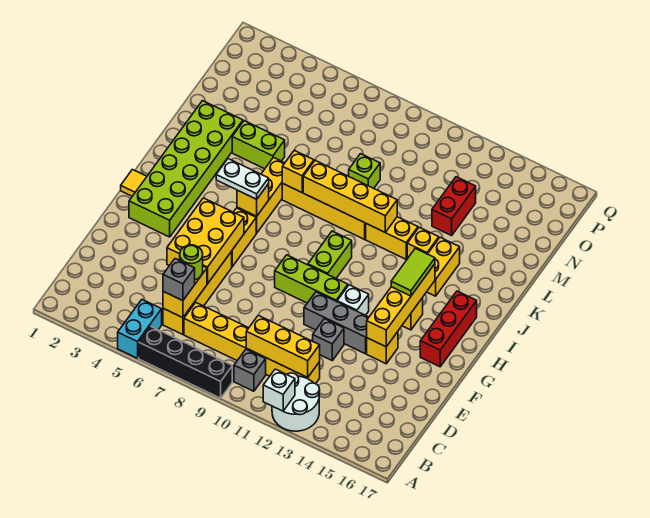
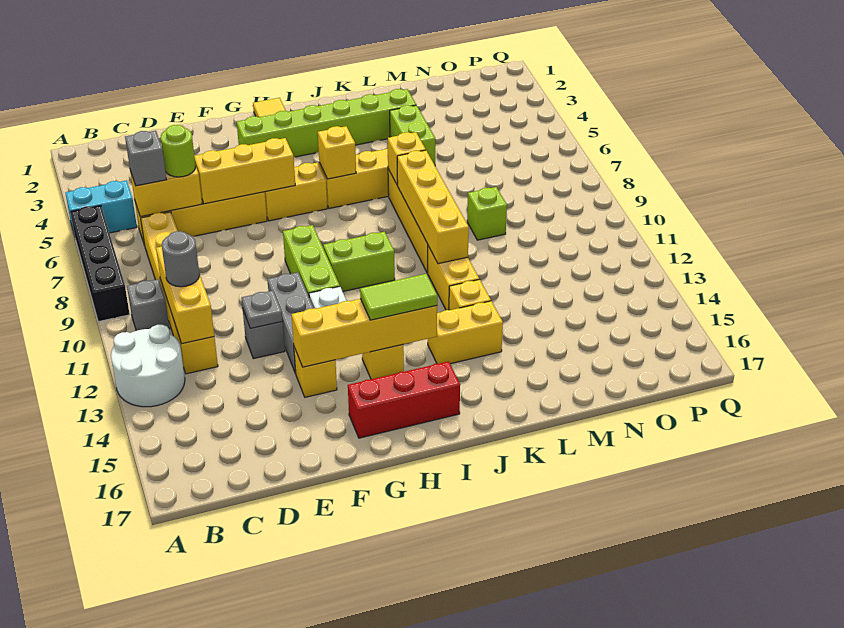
white brick A12 level 2 -> none
none -> grey round brick C11 level 3
yellow brick E5:G6 level 2 -> yellow brick E6:G6 level 2
none -> grey plate E12 level 2
lime brick G2:L3 level 1 -> lime brick G3:L3 level 1
white plate I5:I6 level 3 -> none
red brick M13:N13 level 1 -> none

